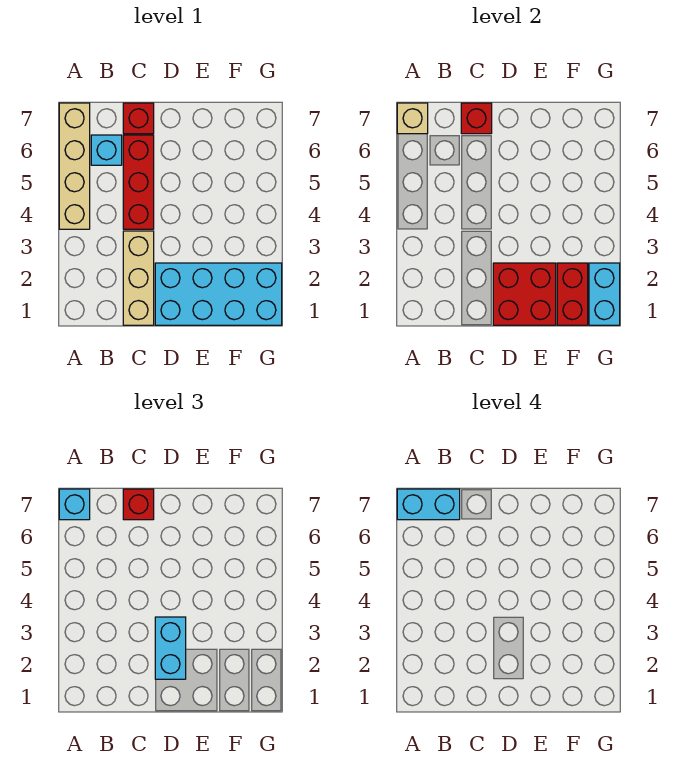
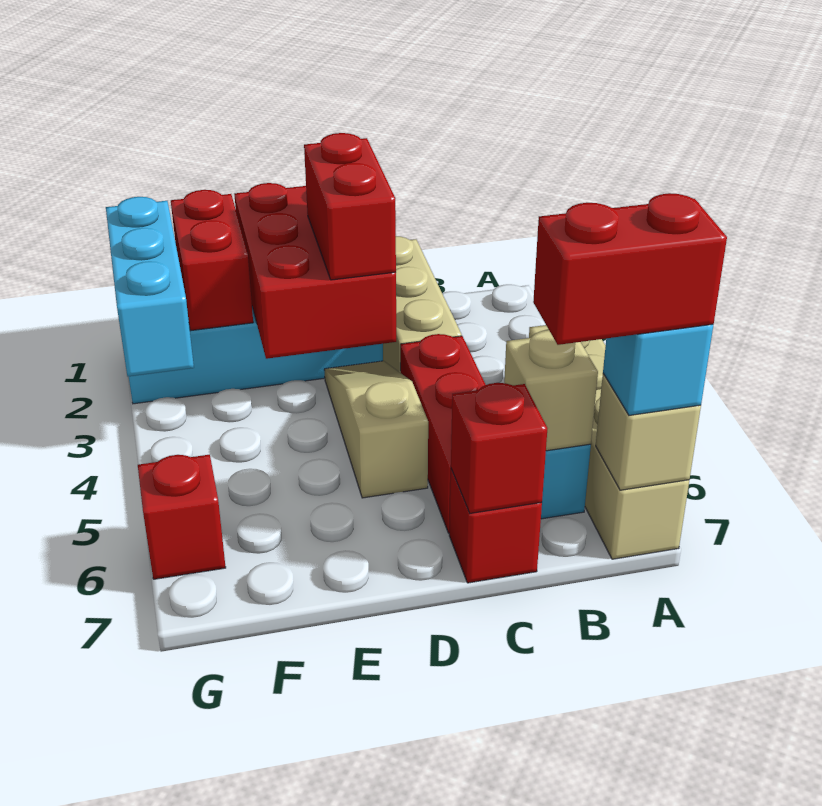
cyan brick A7:B7 level 4 -> red brick A7:B7 level 4
none -> tan brick B6 level 2
red brick C7 level 3 -> red brick G6 level 1
red brick D1:E2 level 2 -> red brick D1:E3 level 2
cyan brick D2:D3 level 3 -> red brick D2:D3 level 3
none -> tan slope D3:D5 level 1 top 5
cyan brick G1:G2 level 2 -> cyan brick G1:G3 level 2

